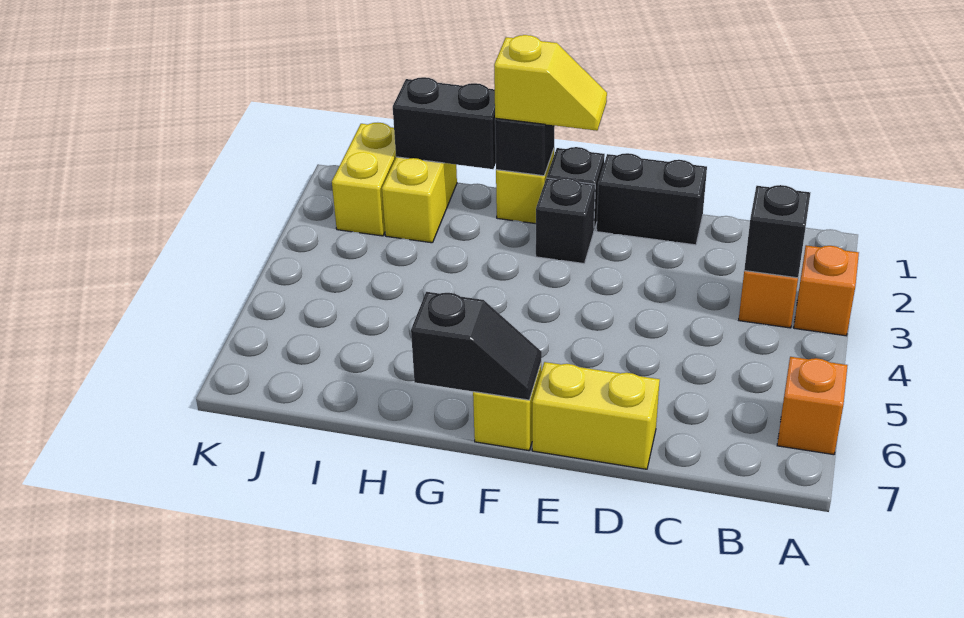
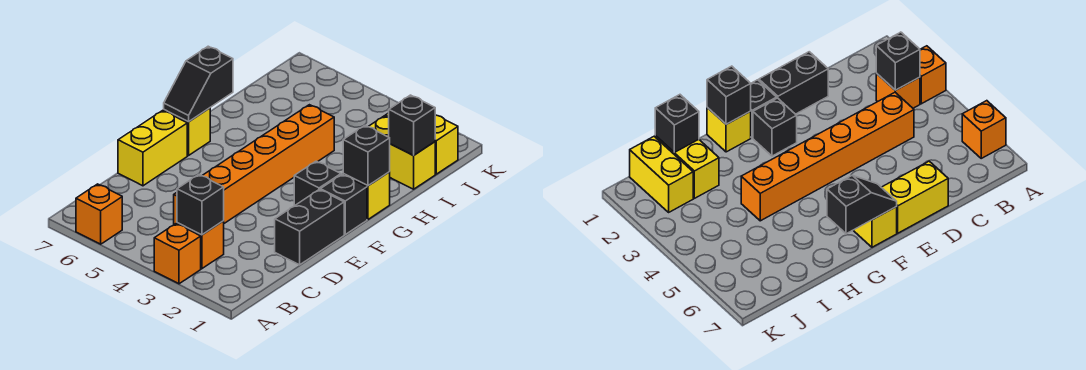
none -> orange brick C4:H4 level 1
yellow slope F1:G1 level 3 top G -> none
black brick H1:I1 level 2 -> black brick I1 level 2

